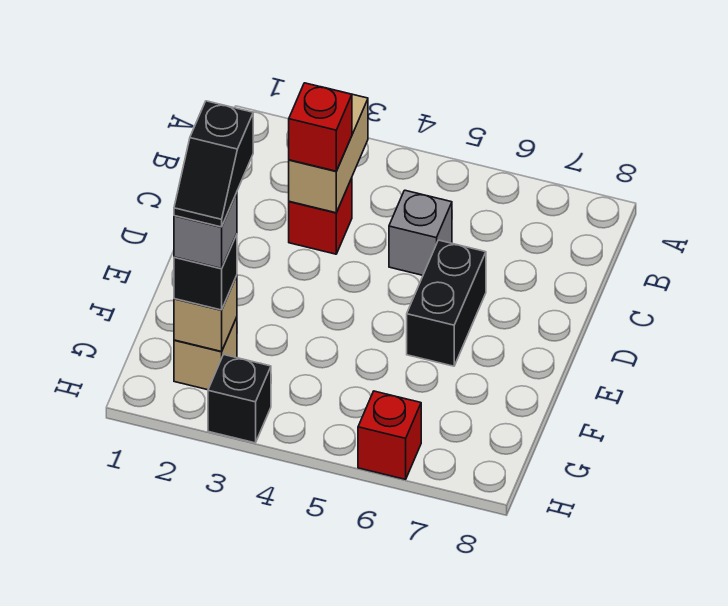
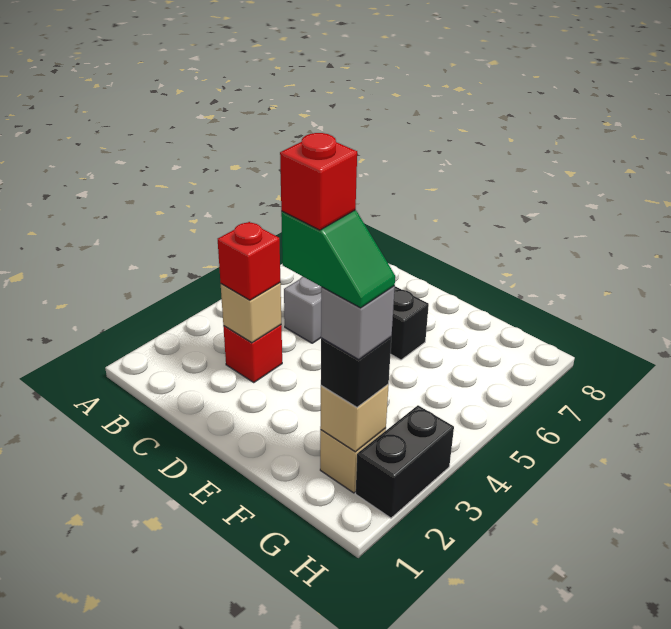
tan brick B3:C3 level 2 -> tan brick C3 level 2
black slope F2:G2 level 5 top F -> green slope F2:G2 level 5 top F
black brick H3 level 1 -> black brick H2:H3 level 1
red brick H6 level 1 -> red brick F2 level 6

